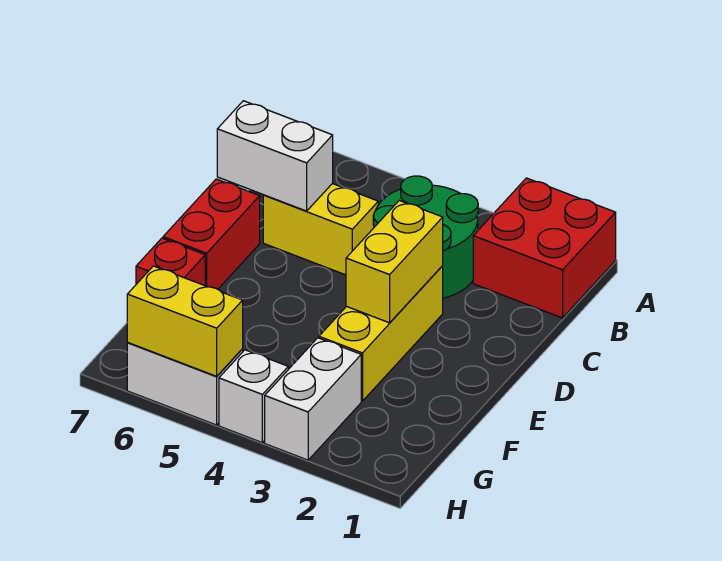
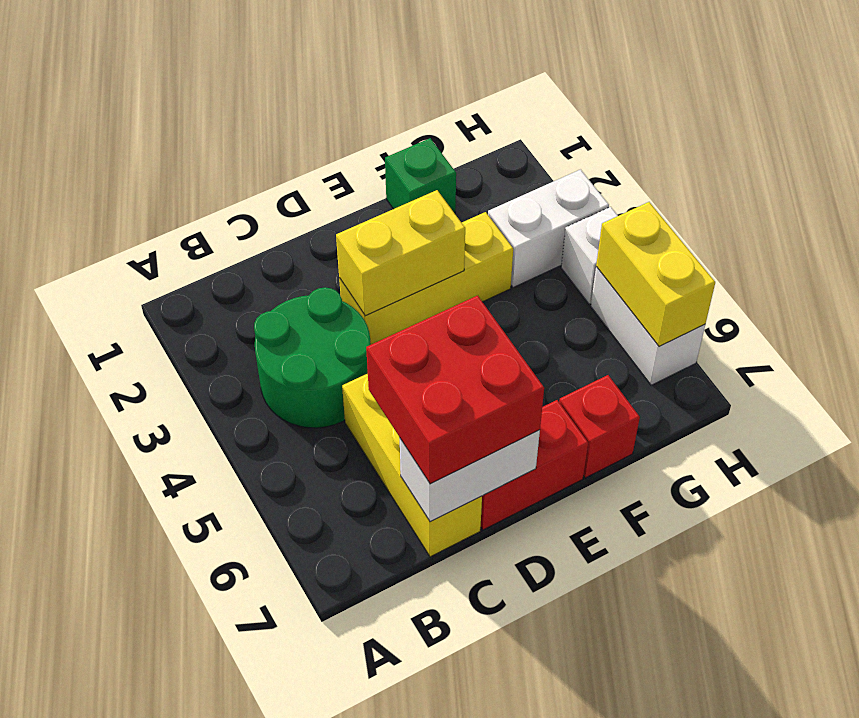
red brick A1:B2 level 1 -> red brick C6:D7 level 3
yellow brick C5:C6 level 1 -> yellow brick C5:C7 level 1
white brick C6:C7 level 2 -> white brick C7:D7 level 2
none -> green brick F1 level 1

